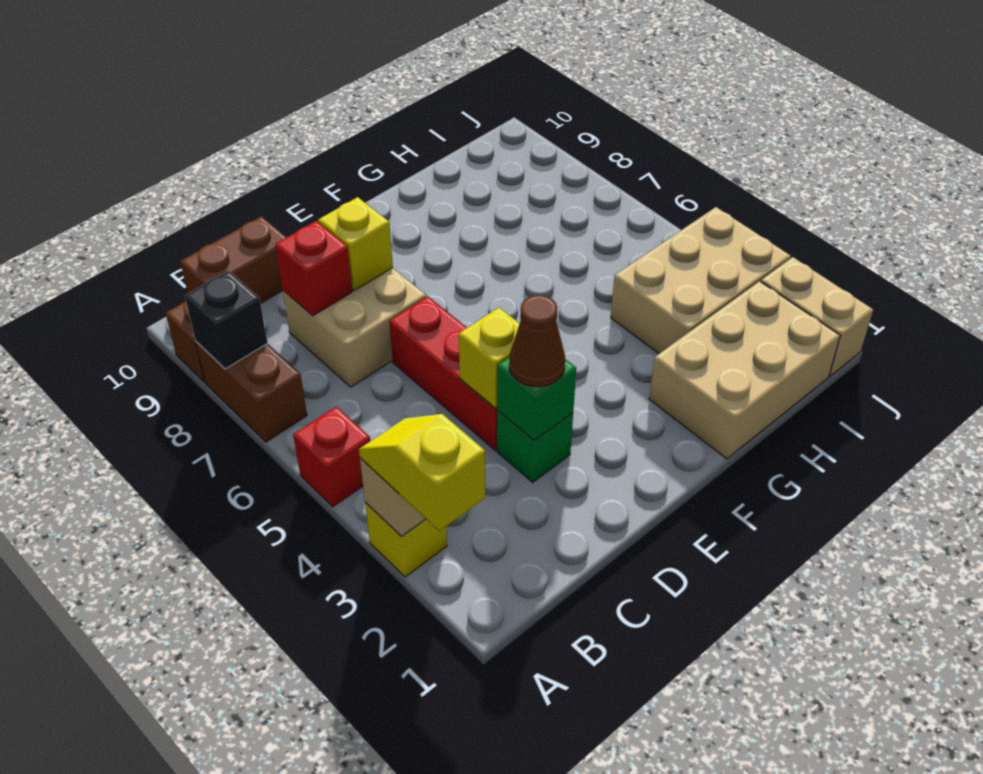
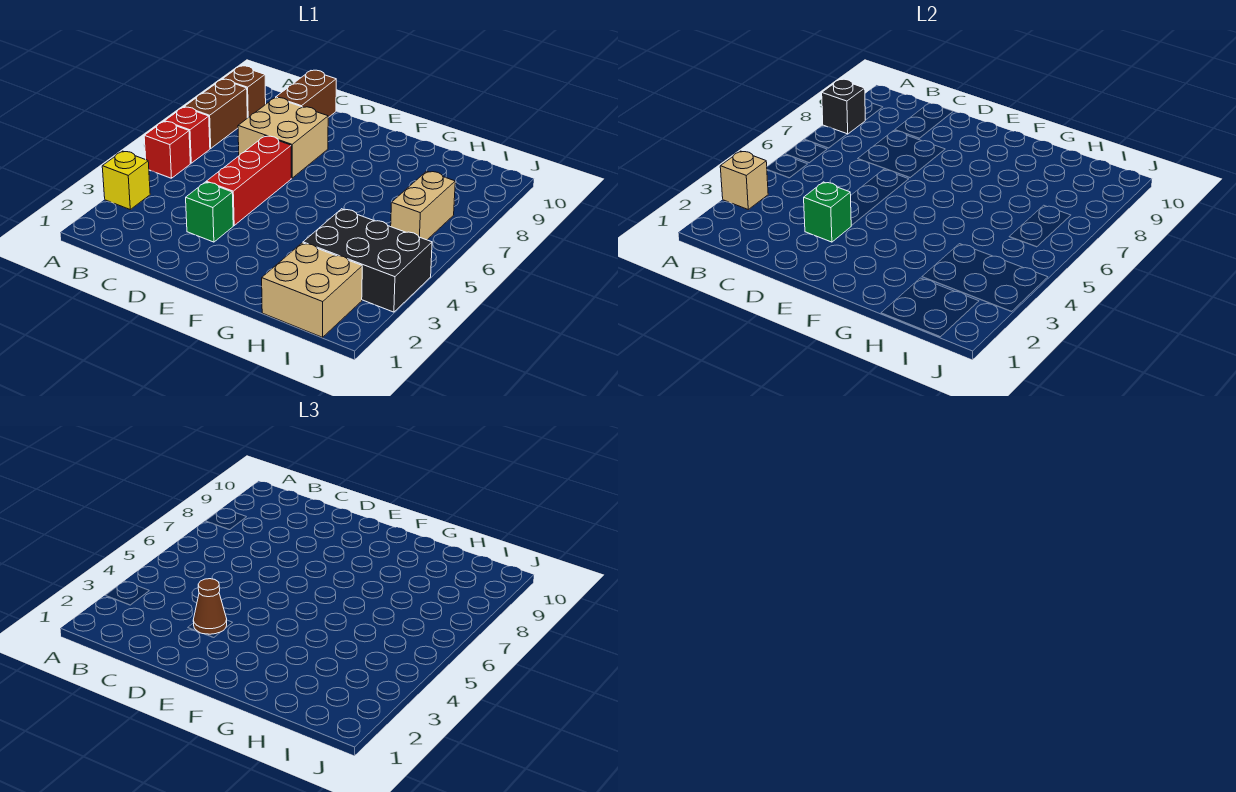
yellow slope A2:A3 level 3 top 2 -> none
brown brick B10:C10 level 1 -> brown brick C9:C10 level 1
red brick C8 level 2 -> red brick A6 level 1
yellow brick D4 level 2 -> none
yellow brick D8 level 2 -> none
tan brick G1:I2 level 1 -> tan brick H1:I2 level 1
tan brick H3:J4 level 1 -> black brick H3:J4 level 1
tan brick J1:J2 level 1 -> tan brick I6:I7 level 1

